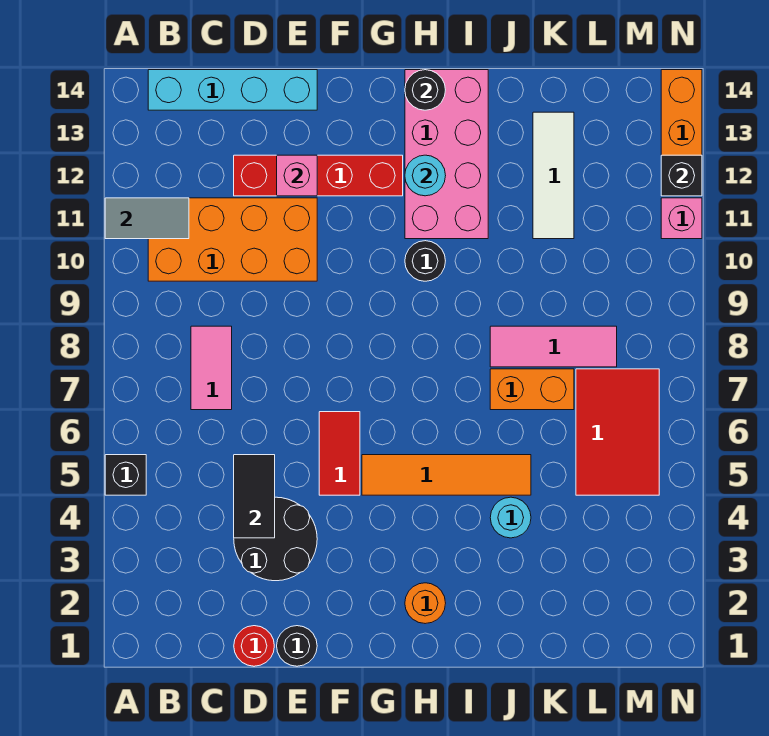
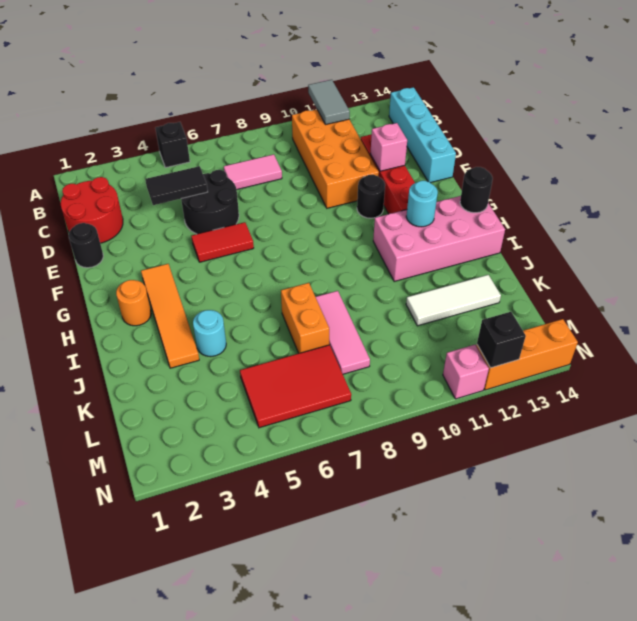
red round brick D1 level 1 -> red round brick C1:D2 level 1
black round brick D3:E4 level 1 -> black round brick D5:E6 level 1
orange tile G5:J5 level 1 -> orange tile G3:J3 level 1
black round brick H10 level 1 -> black round brick F11 level 1

